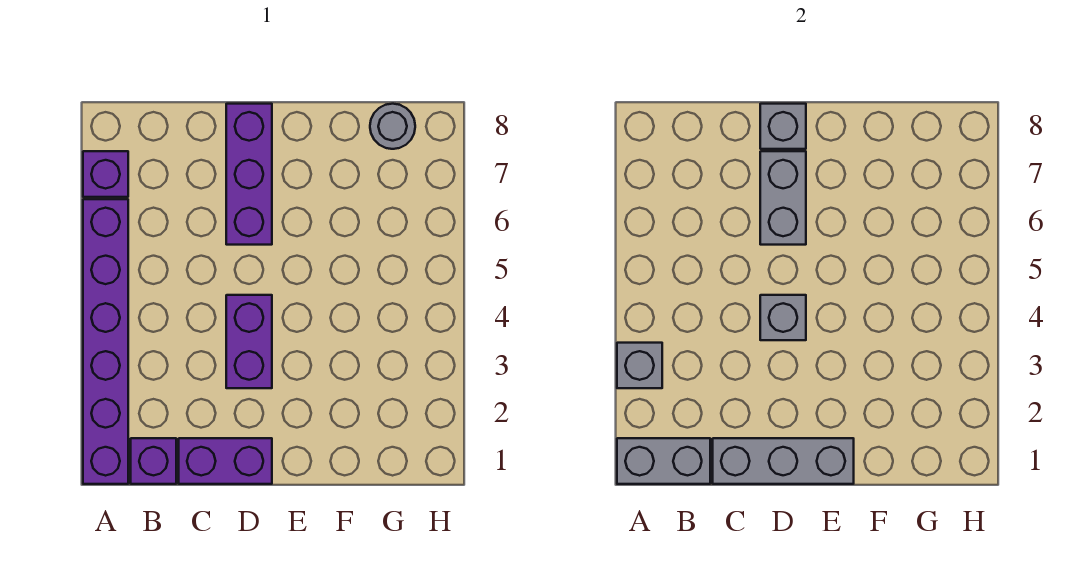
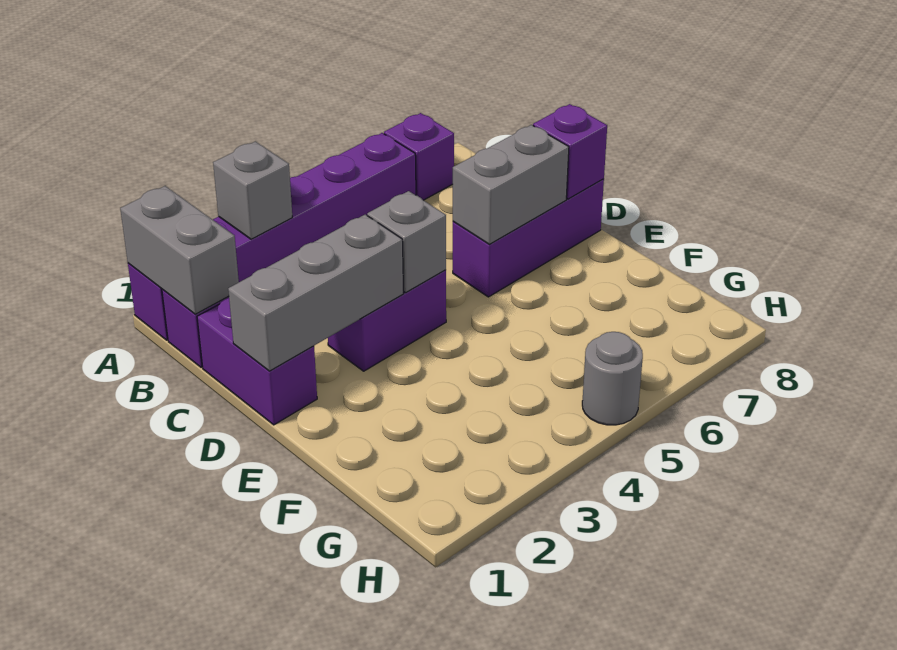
grey brick C1:E1 level 2 -> grey brick D1:D3 level 2
grey brick D8 level 2 -> purple brick D8 level 2
grey round brick G8 level 1 -> grey round brick H5 level 1

